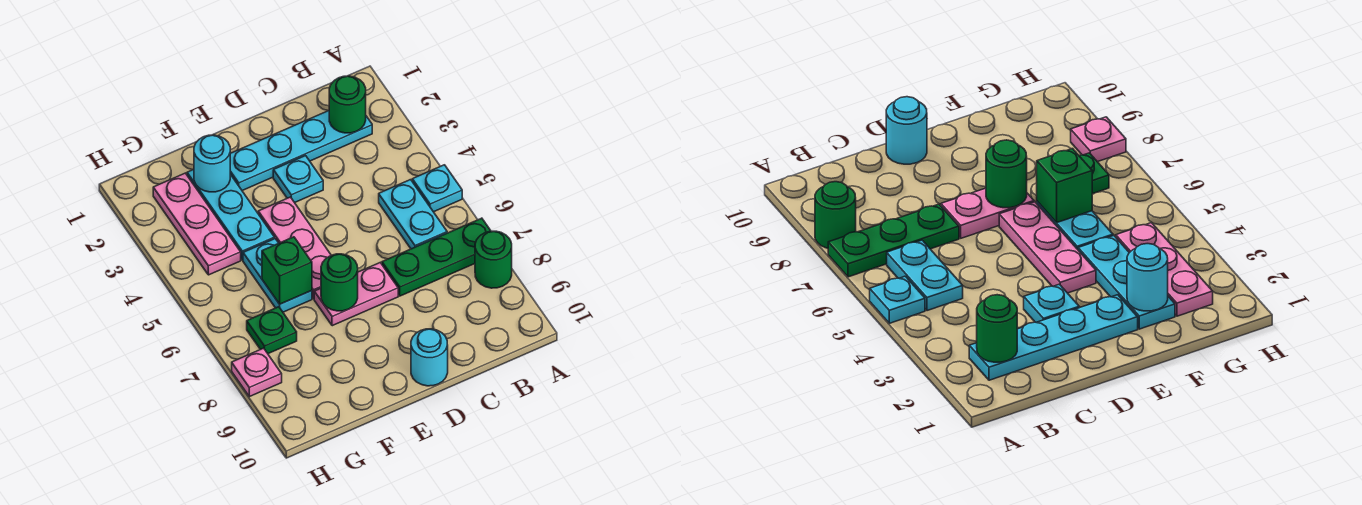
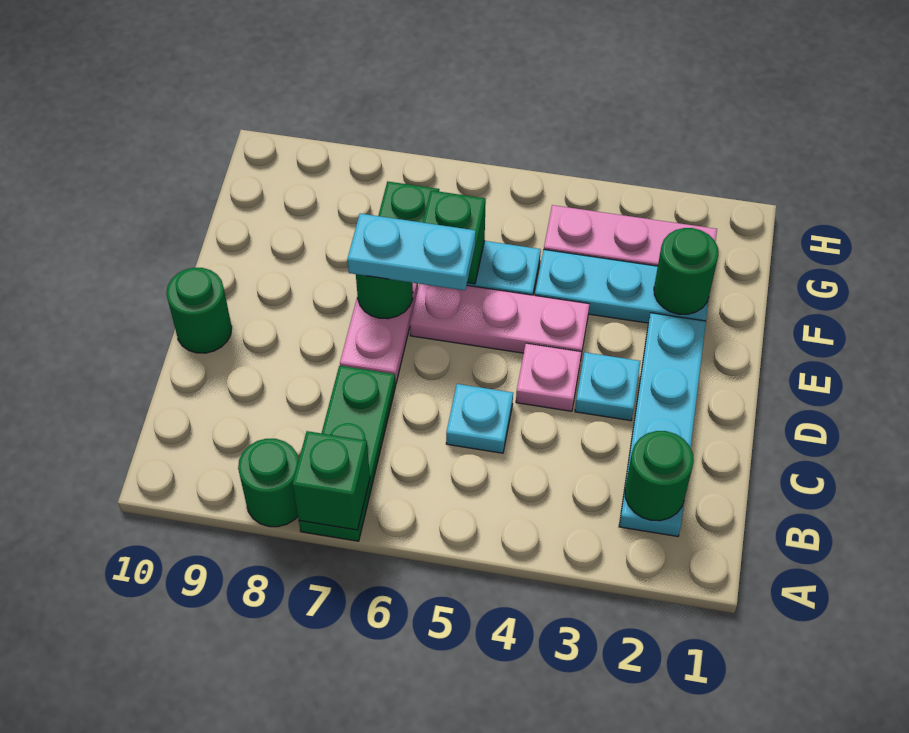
cyan plate A5 level 1 -> cyan plate C5 level 1
none -> green brick A7 level 2
cyan plate B5:B6 level 1 -> cyan plate E6:E7 level 3
cyan round brick D10 level 1 -> green round brick D10 level 1
cyan round brick F2 level 2 -> green round brick F2 level 2
pink plate H8 level 1 -> pink plate D4 level 1

